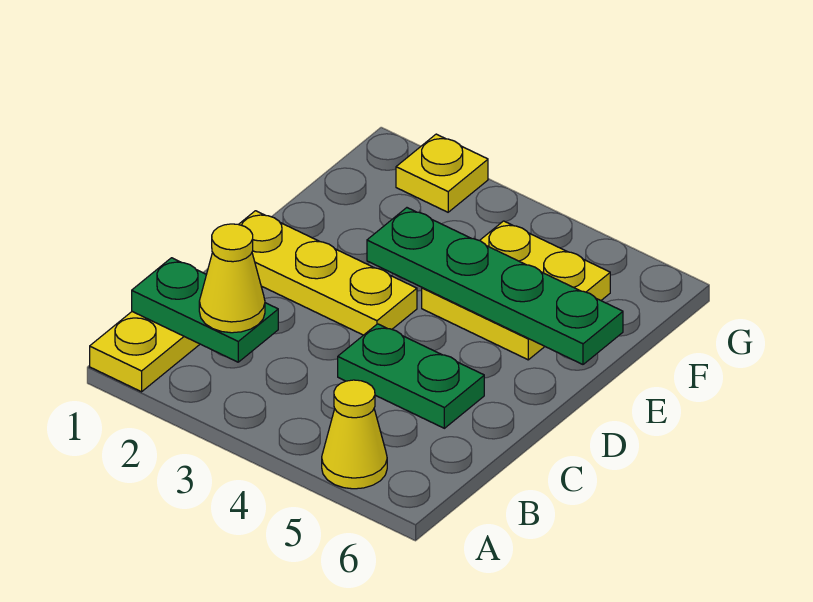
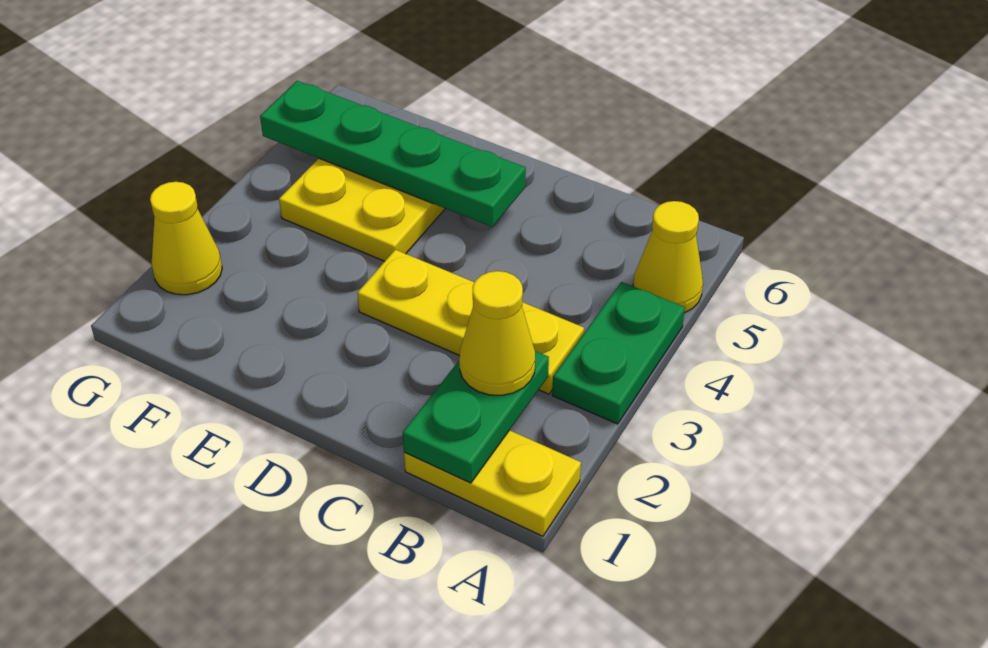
green plate C4:C5 level 1 -> green plate A3:A4 level 1
yellow plate D1:D3 level 1 -> yellow plate B3:D3 level 1
green plate E3:E6 level 2 -> green plate D5:G5 level 2
yellow plate G2 level 1 -> yellow cone G2 level 1

